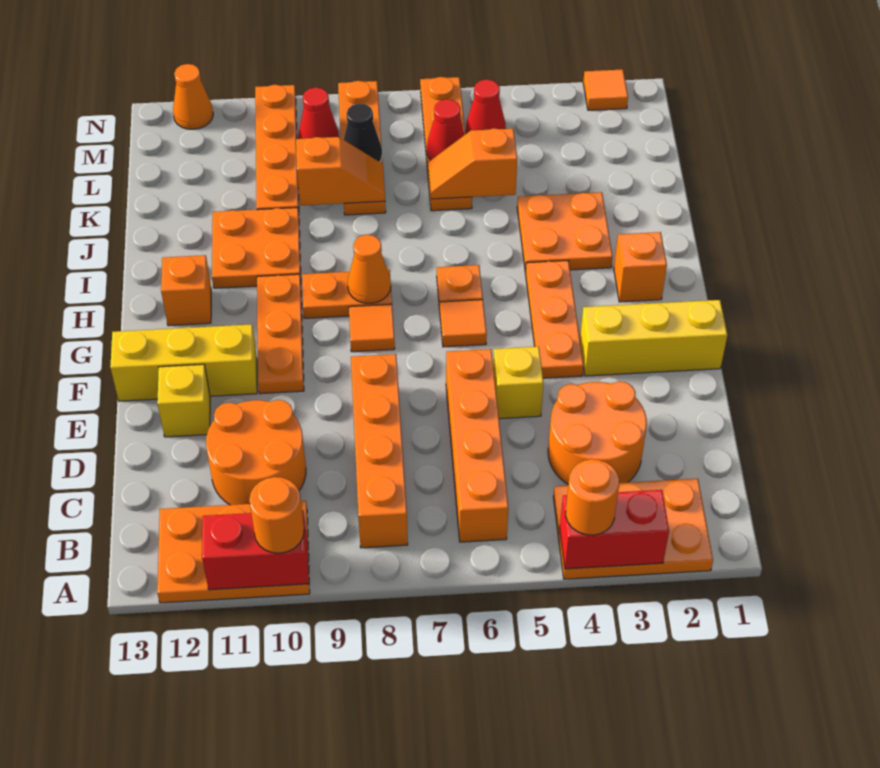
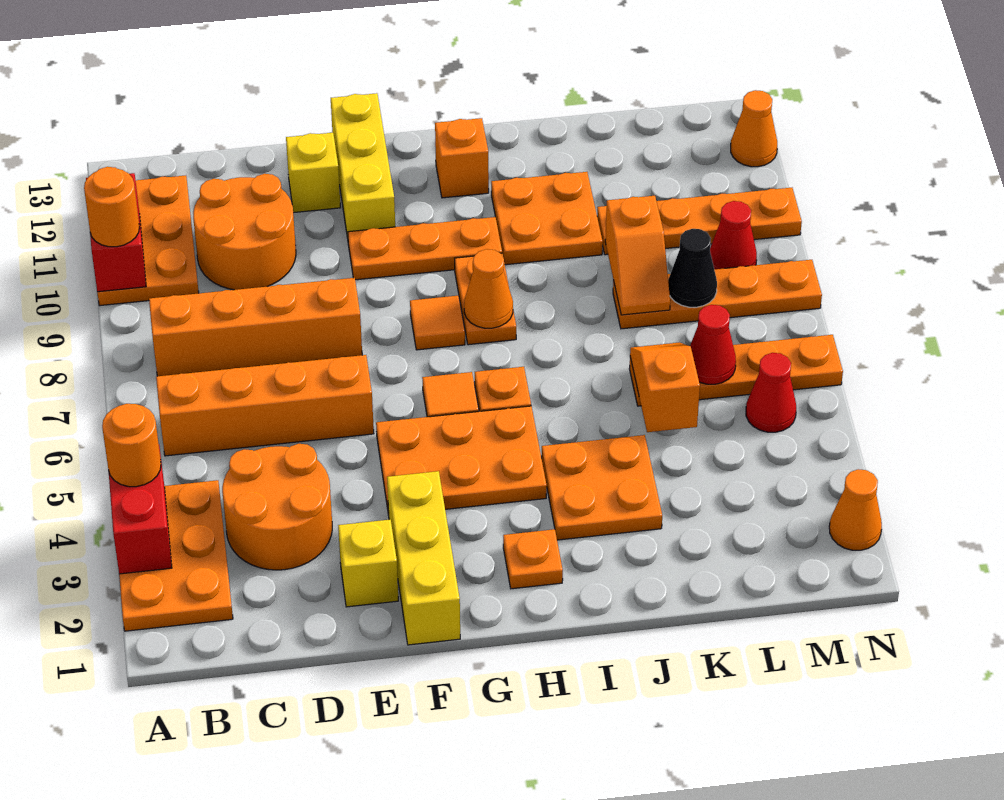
yellow brick E5 level 1 -> yellow brick E2 level 1
orange plate F4:H4 level 1 -> orange plate F4:H5 level 1
orange brick H2 level 1 -> orange plate H2 level 1
orange tile N2 level 1 -> orange cone N2 level 1

